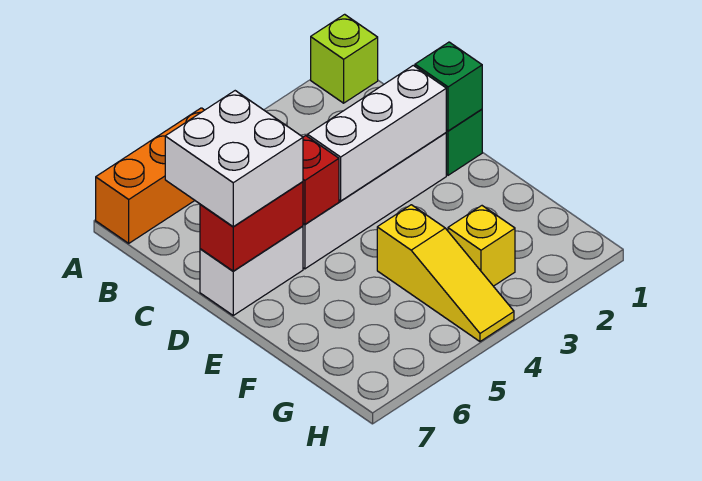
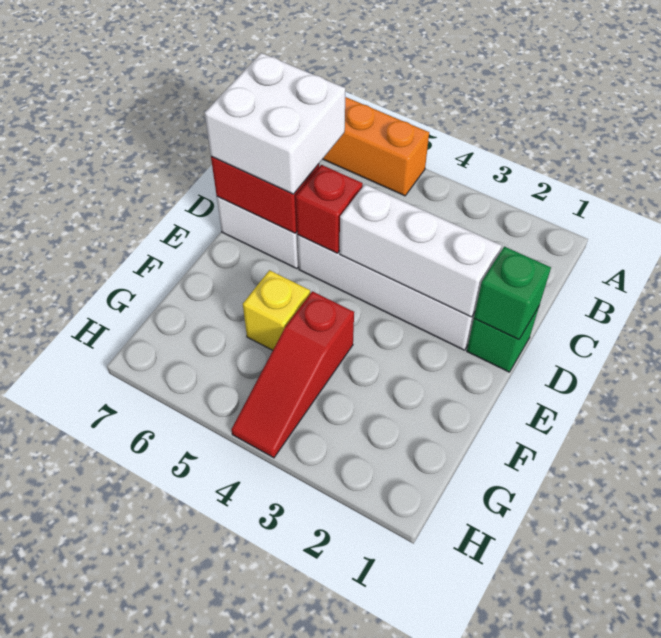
lime brick A1 level 1 -> none
yellow slope F4:H4 level 1 top F -> red slope F4:H4 level 1 top F
yellow brick G3 level 1 -> yellow brick F5 level 1

